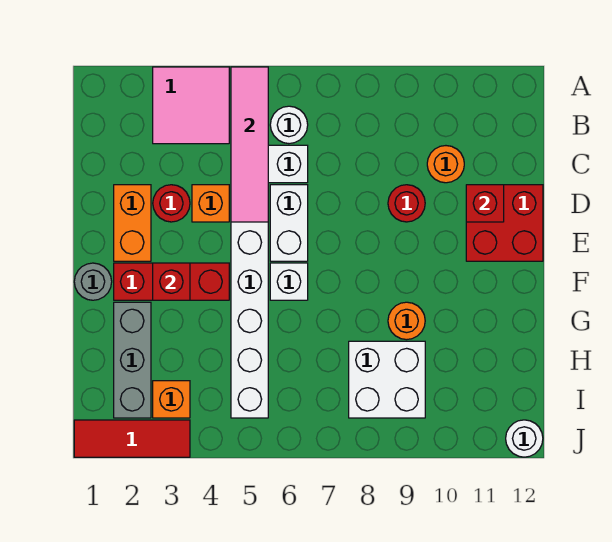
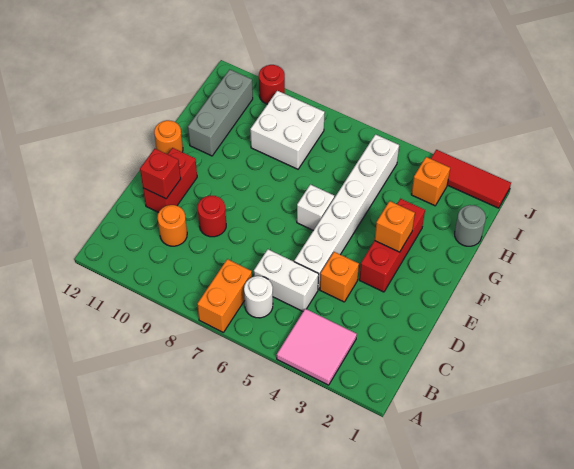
pink tile A5:D5 level 2 -> none
orange brick D2:E2 level 1 -> orange brick A7:B7 level 1
red round brick D3 level 1 -> red round brick J10 level 1
white brick D6:E6 level 1 -> none
red brick D11:E12 level 1 -> red brick D11:E11 level 1
grey round brick F1 level 1 -> grey round brick H1 level 1
red brick F2:F4 level 1 -> red brick E3:G3 level 1
red brick F3 level 2 -> orange brick F3 level 2
grey brick G2:I2 level 1 -> grey brick G11:I11 level 1
orange round brick G9 level 1 -> orange round brick F12 level 1
white round brick J12 level 1 -> none

